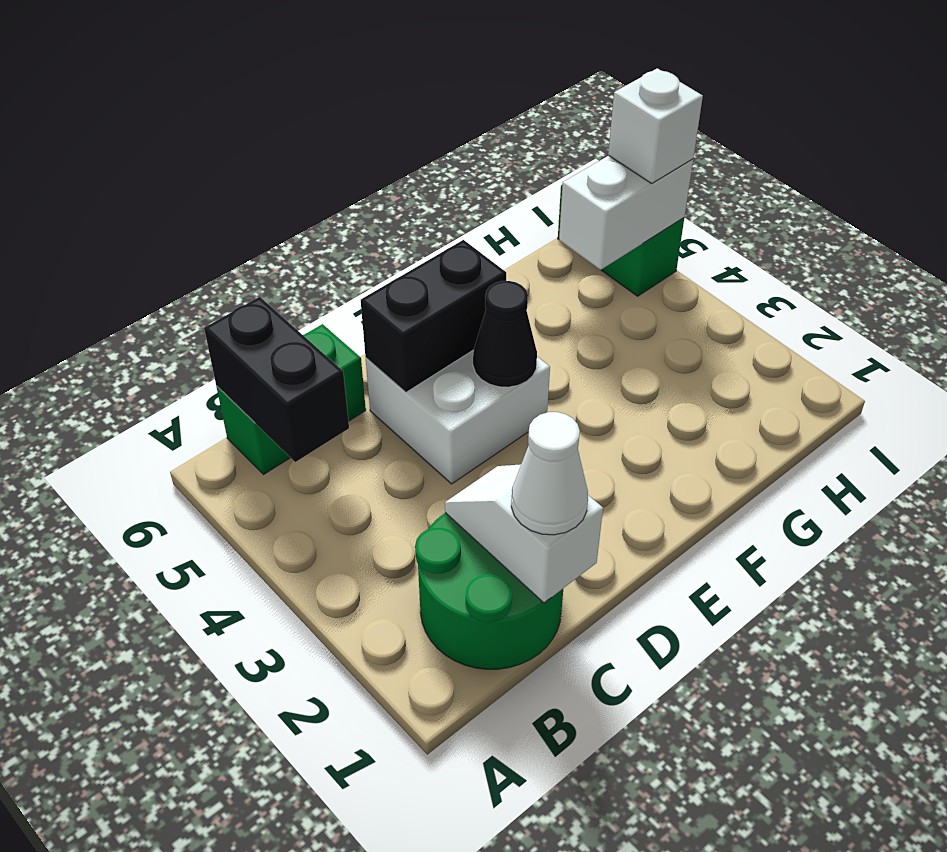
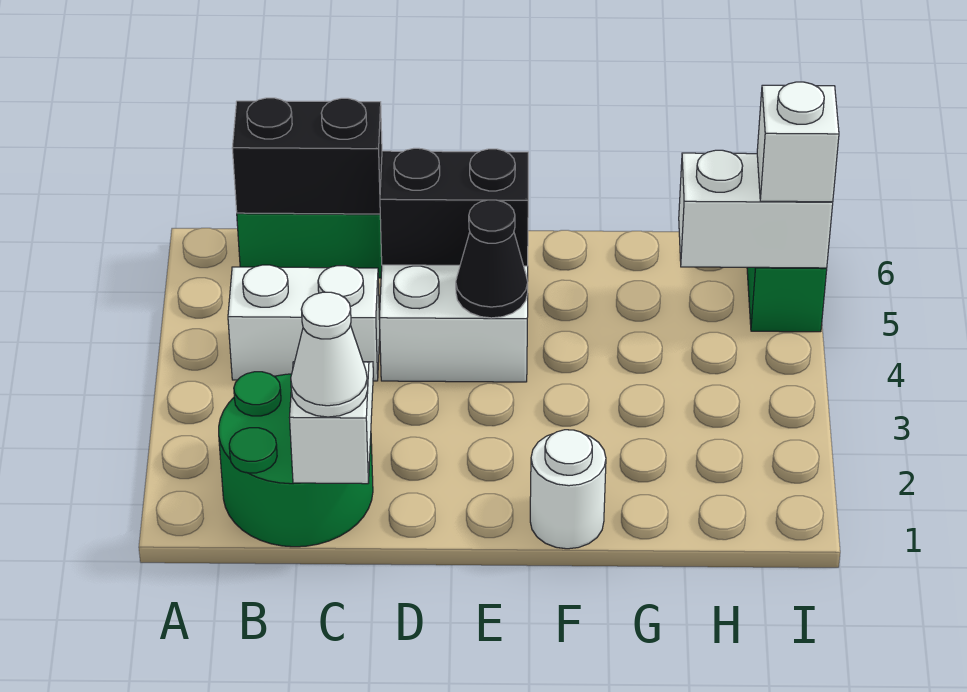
none -> white brick B4:C4 level 1
black brick B5:B6 level 2 -> black brick B6:C6 level 2
none -> white round brick F1 level 1

